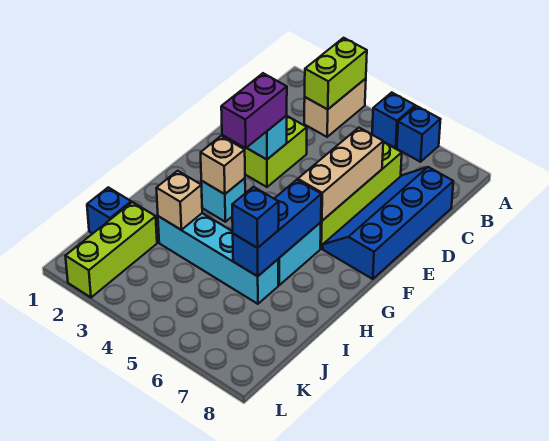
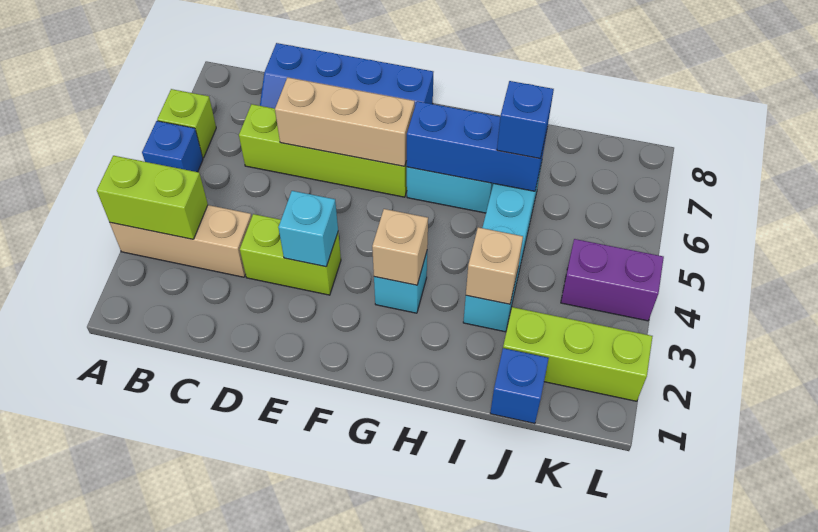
tan brick A3:B3 level 1 -> tan brick A3:C3 level 1
blue brick A6 level 1 -> lime brick A6 level 1
purple brick E3:F3 level 3 -> purple brick K4:L4 level 1

